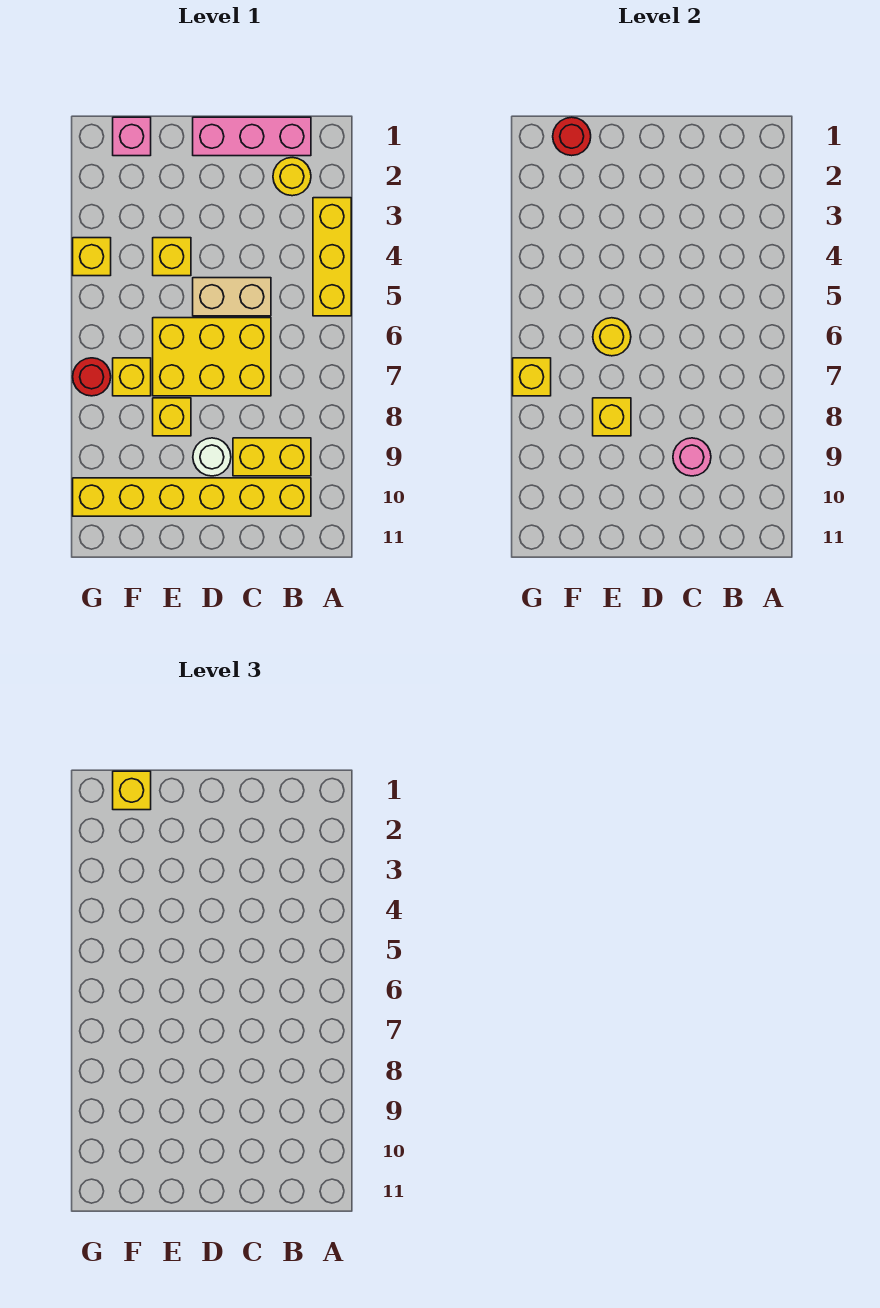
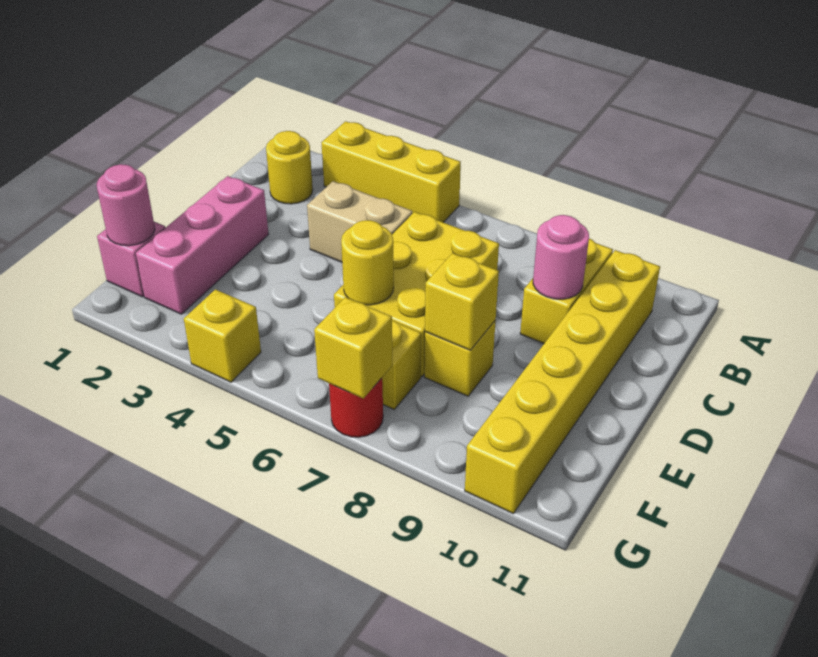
pink brick B1:D1 level 1 -> pink brick D2:F2 level 1
tan brick C5:D5 level 1 -> tan brick C4:C5 level 1
white round brick D9 level 1 -> none
yellow brick E4 level 1 -> none
red round brick F1 level 2 -> pink round brick F1 level 2
yellow brick F1 level 3 -> none

